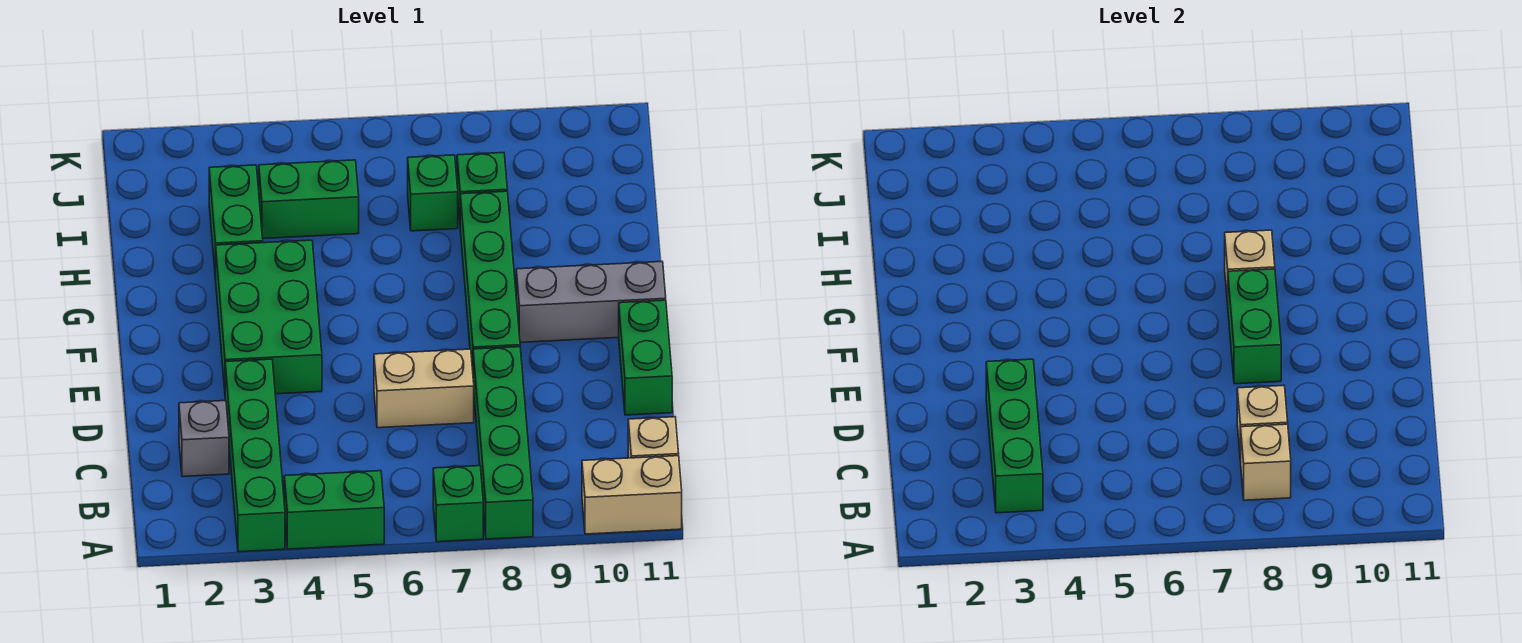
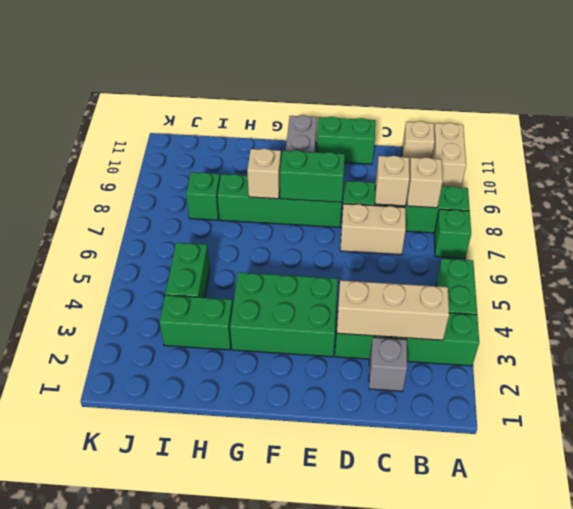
green brick B3:D3 level 2 -> tan brick B3:D3 level 2
tan brick D6:D7 level 1 -> tan brick C7:D7 level 1
green brick I7 level 1 -> none

